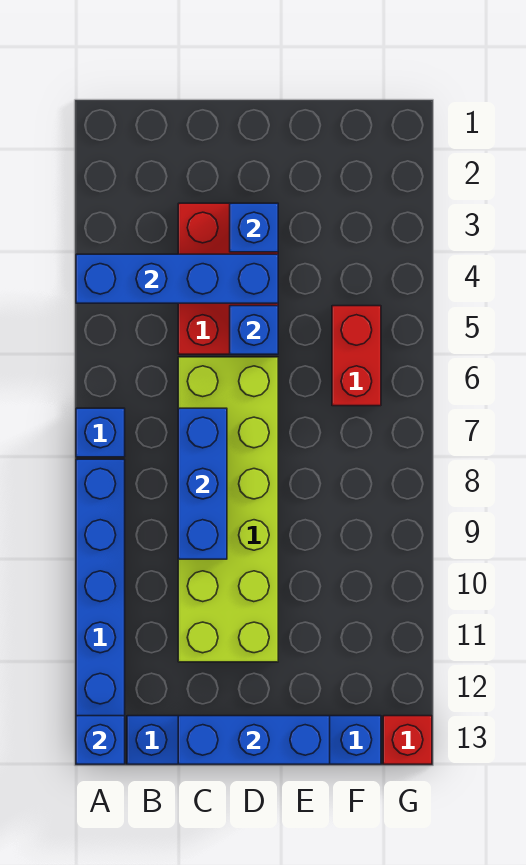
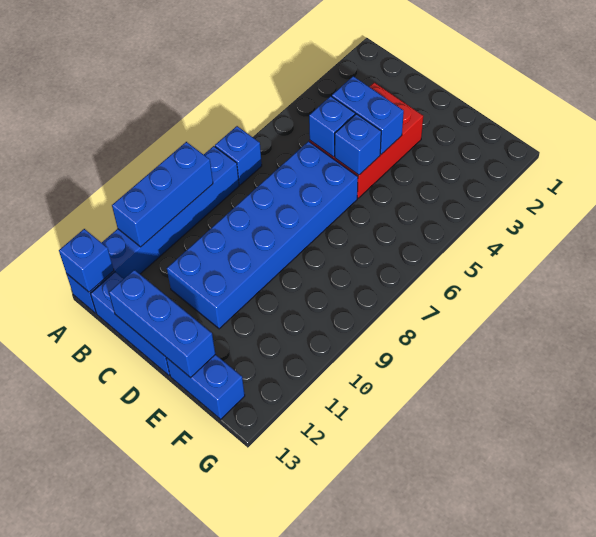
blue brick A4:D4 level 2 -> blue brick C4:D4 level 2
lime brick C6:D11 level 1 -> blue brick C6:D11 level 1
blue brick C7:C9 level 2 -> blue brick A9:A11 level 2
blue brick D3 level 2 -> blue brick C5 level 2
red brick F5:F6 level 1 -> none
red brick G13 level 1 -> none

